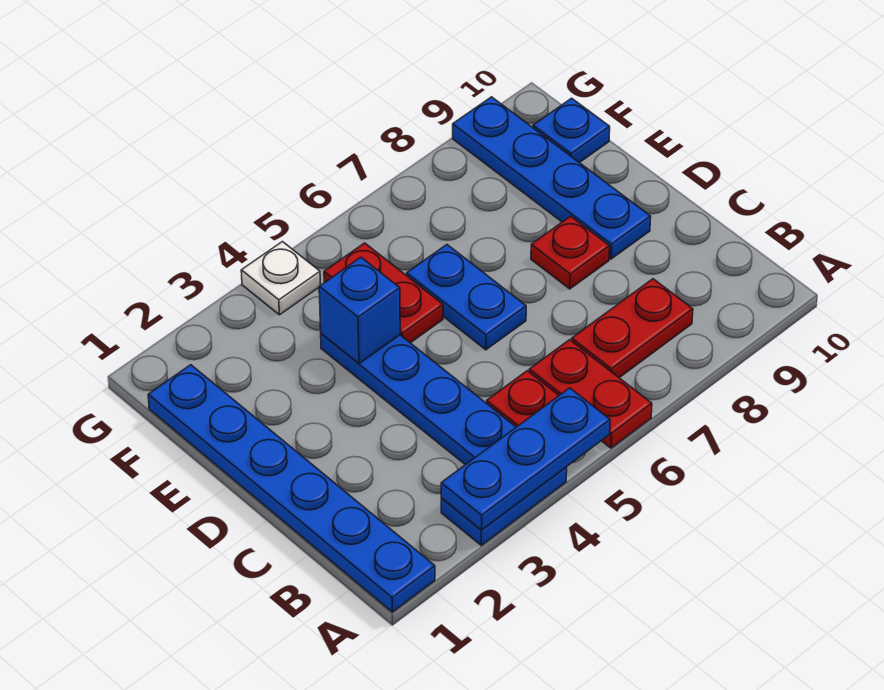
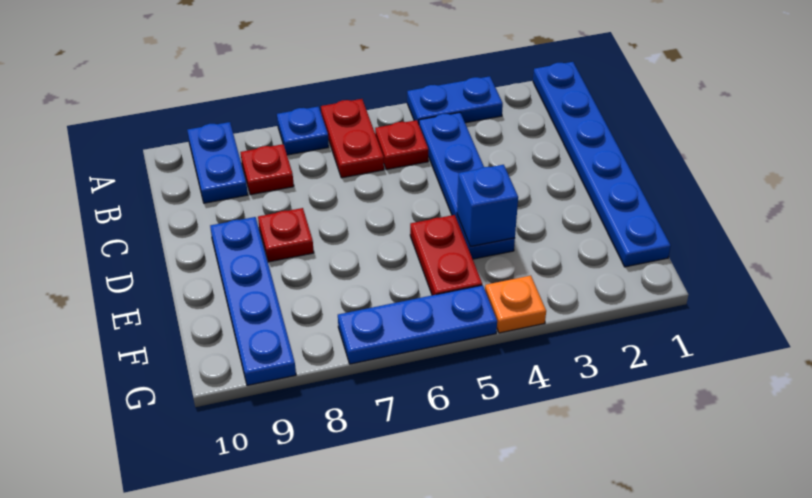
blue plate A3:A5 level 2 -> blue plate G5:G7 level 1
red plate B7:B8 level 1 -> red plate B8 level 1
blue plate D6:E6 level 1 -> blue plate A9:B9 level 1
blue plate F10 level 1 -> blue plate A7 level 1
white plate G4 level 1 -> orange plate G4 level 1

